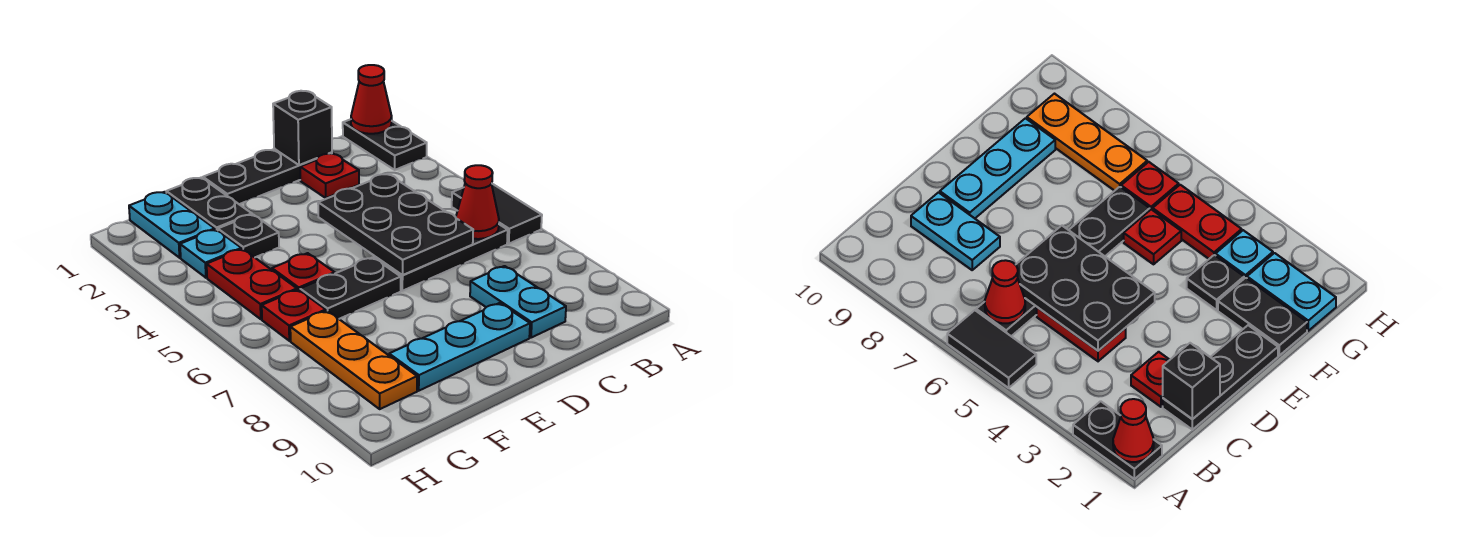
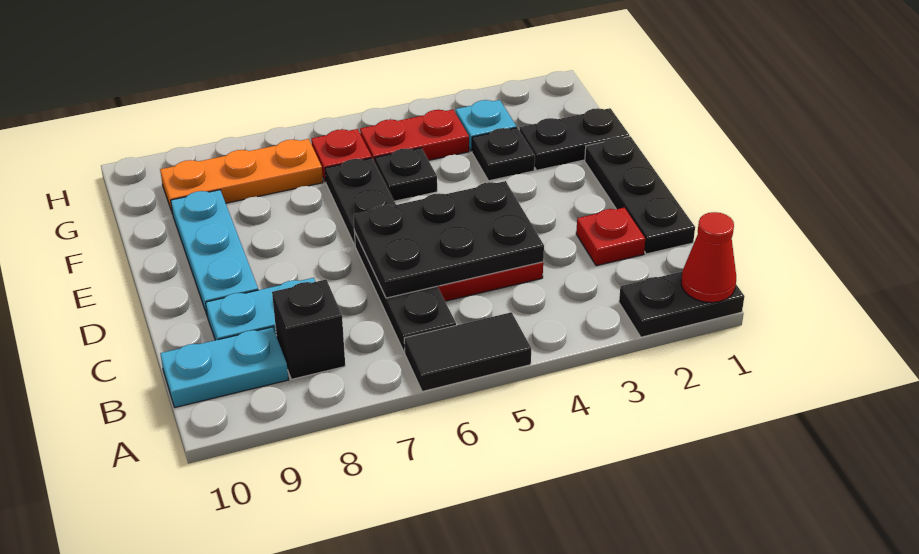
red cone B6 level 2 -> none
black brick C1 level 2 -> black brick B8 level 1
red plate F5 level 1 -> black plate F5 level 1
cyan plate G1:G2 level 1 -> cyan plate B9:B10 level 1

